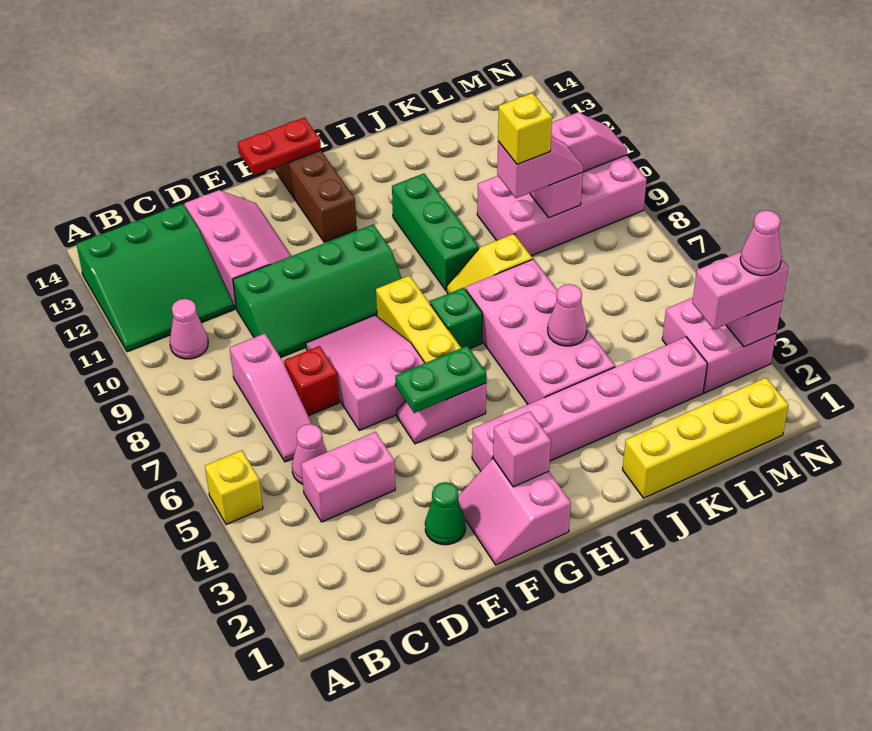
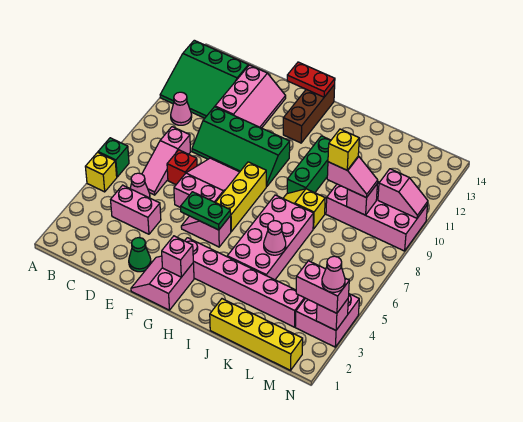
green brick H7 level 1 -> green brick A6 level 1

